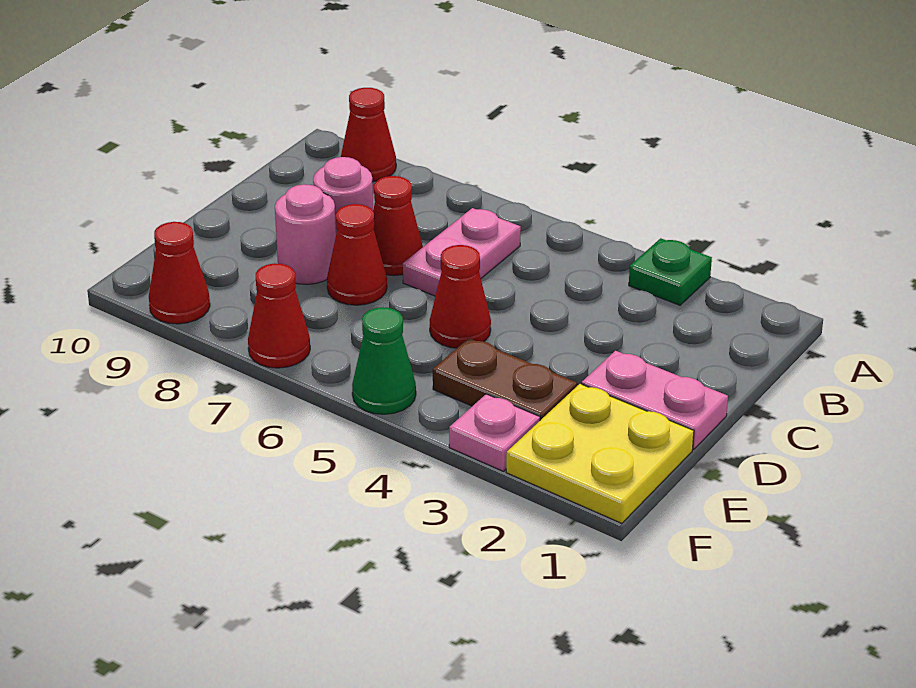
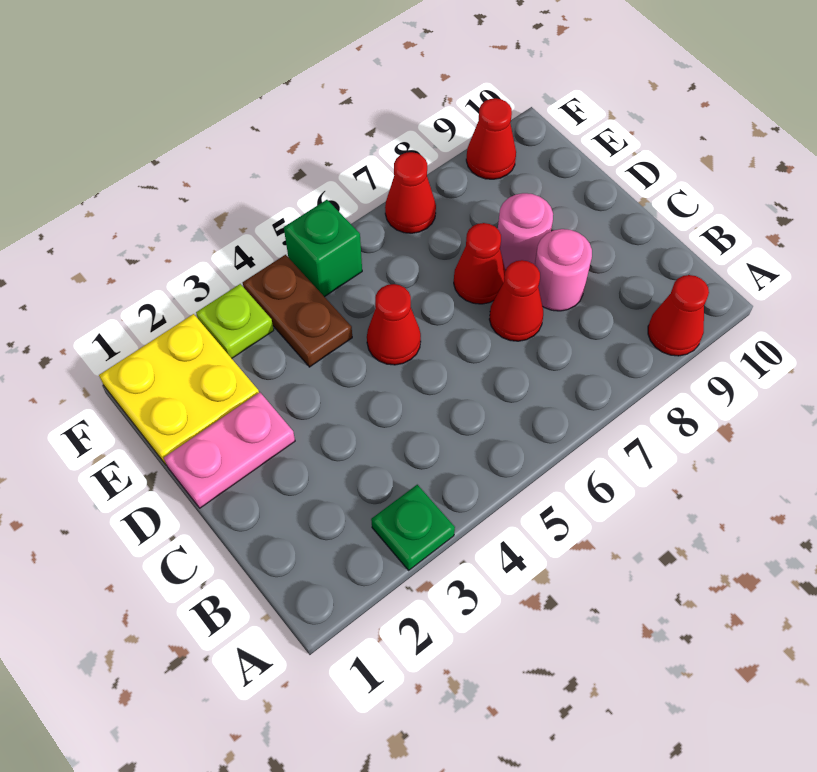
pink plate B6:C6 level 1 -> none
brown plate E3:E4 level 1 -> brown plate E4:F4 level 1
pink plate F3 level 1 -> lime plate F3 level 1
green cone F5 level 1 -> green brick F5 level 1

